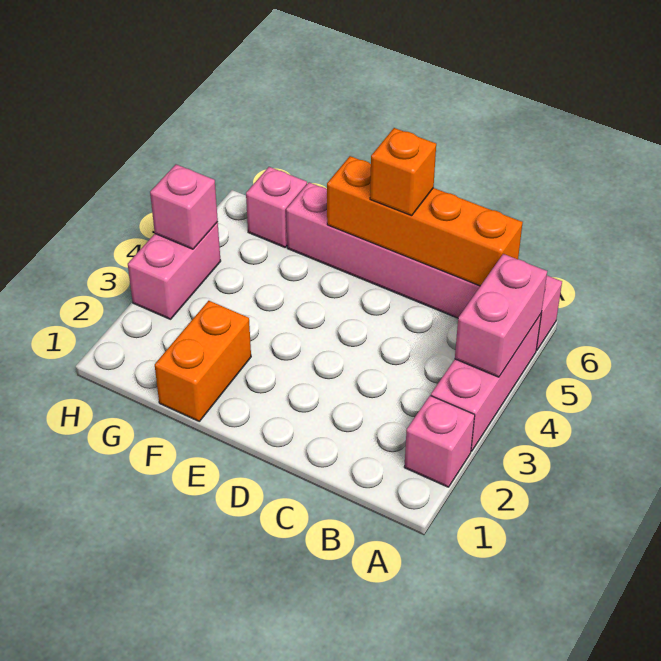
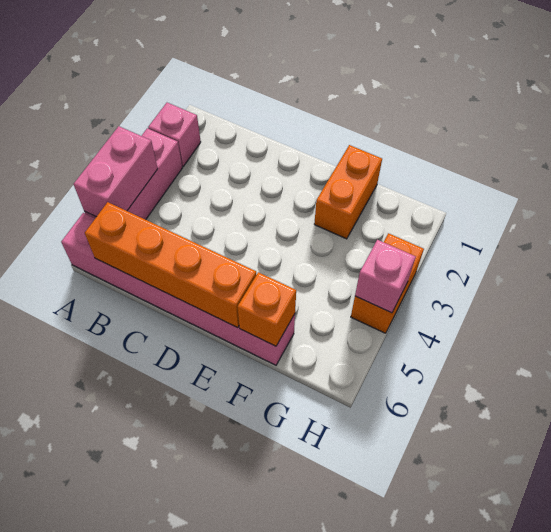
orange brick D6 level 3 -> orange brick F6 level 2
pink brick G6 level 1 -> none
pink brick H3:H4 level 1 -> orange brick H3:H4 level 1

